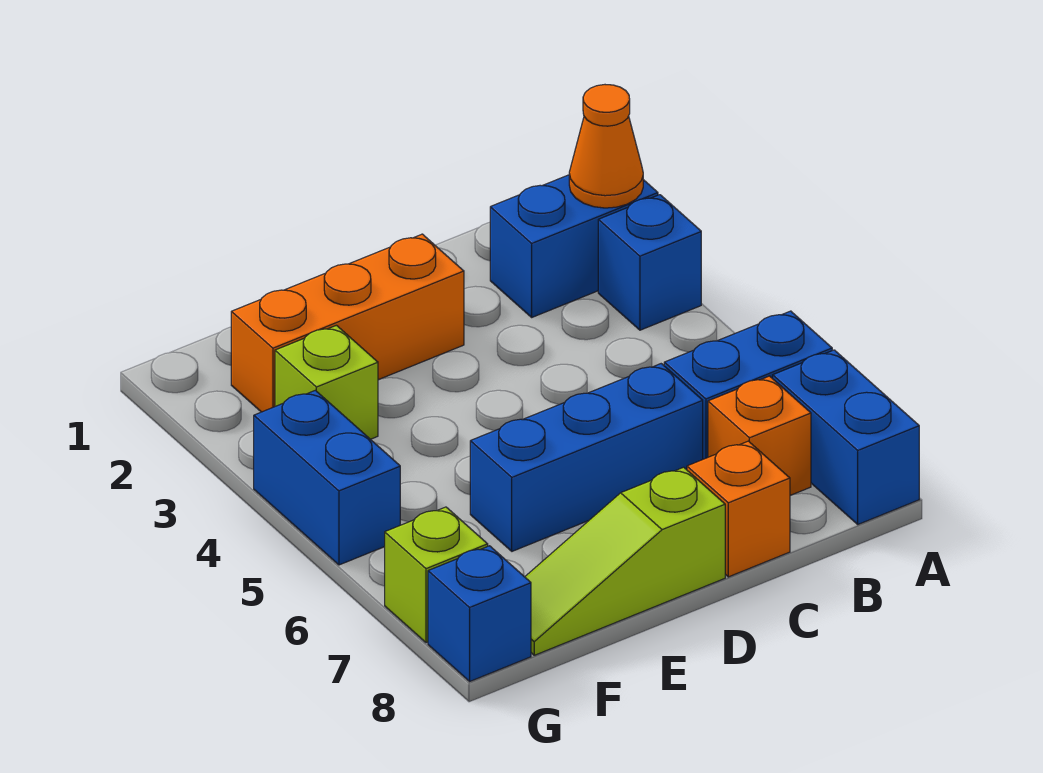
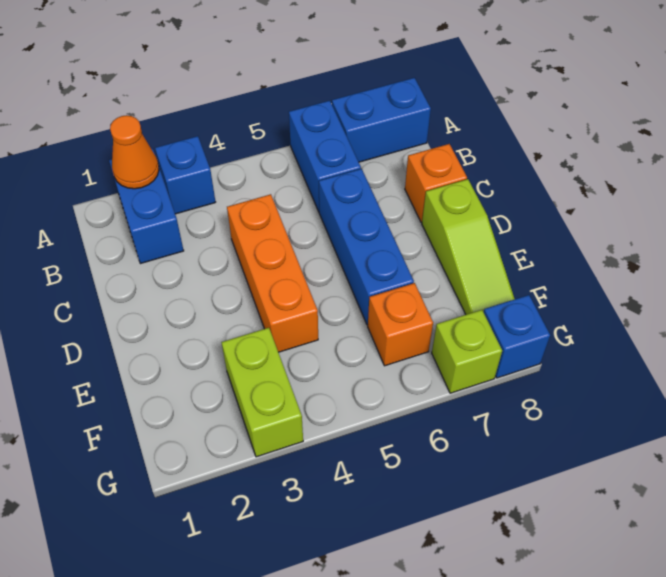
orange brick B7 level 1 -> orange brick F6 level 1
orange brick D2:F2 level 1 -> orange brick C4:E4 level 1
lime brick F3 level 1 -> lime brick F3:G3 level 1
blue brick G4:G5 level 1 -> none

